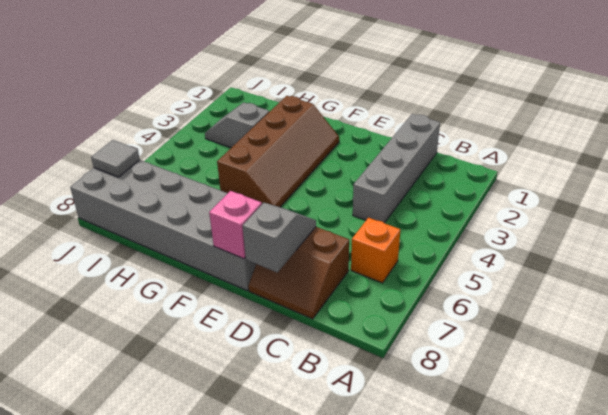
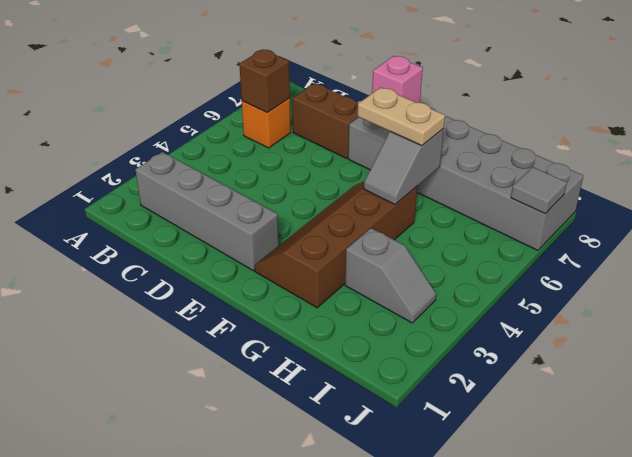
none -> brown brick B6 level 2
grey brick C1:C4 level 1 -> grey brick B2:E2 level 1
grey slope D7:D8 level 2 top 8 -> grey slope G5:G6 level 2 top 6
none -> tan plate F6:G6 level 3

